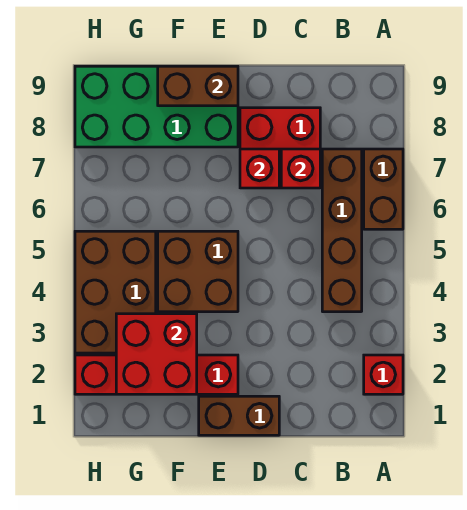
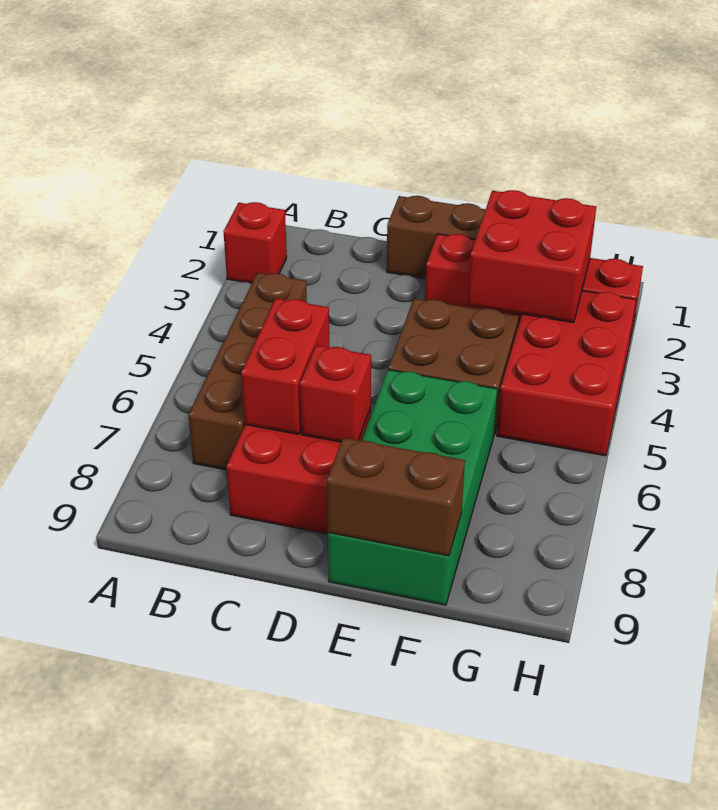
brown brick A6:A7 level 1 -> none
red brick C7 level 2 -> red brick C6:C7 level 2
green brick E8:H9 level 1 -> green brick E6:F9 level 1
brown brick G3:H5 level 1 -> red brick G3:H5 level 1

